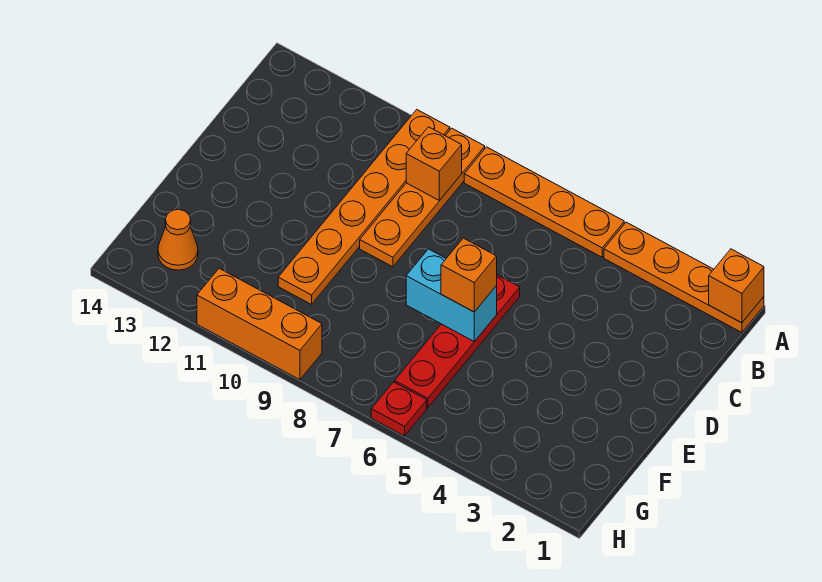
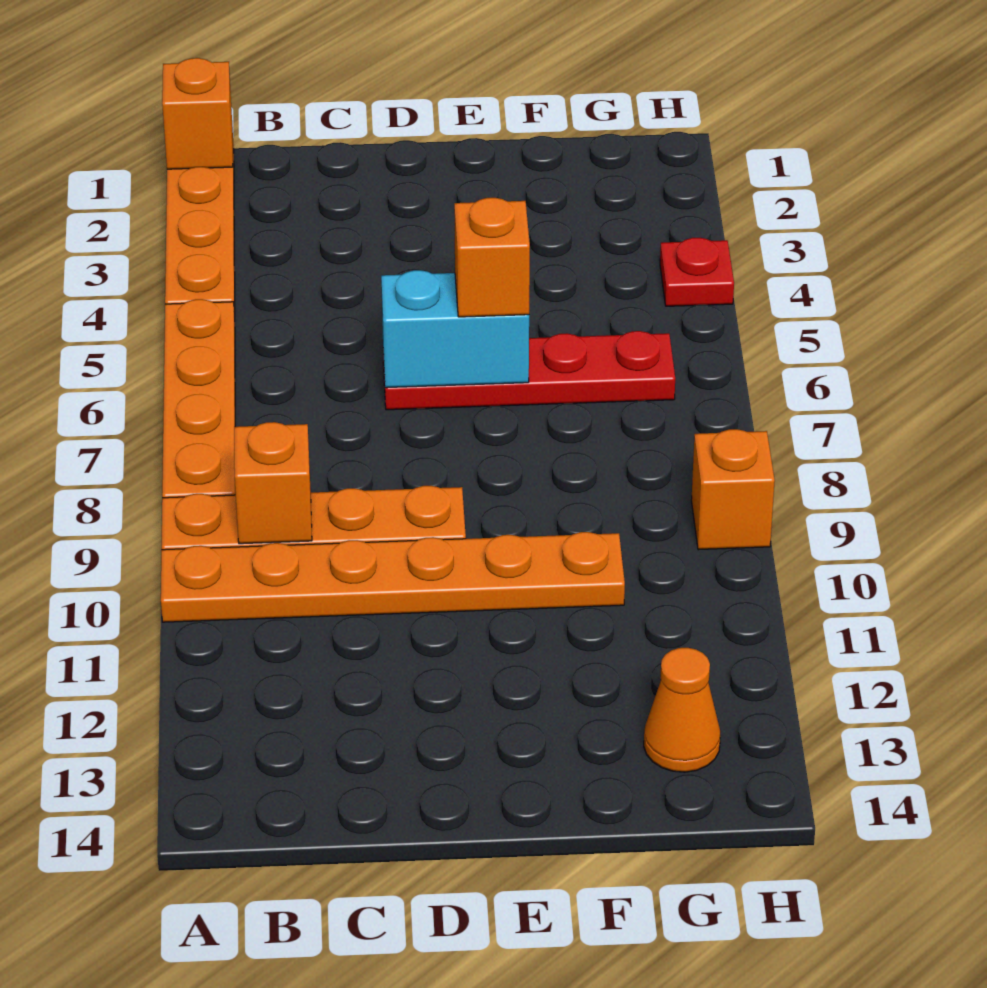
cyan brick E6:E7 level 2 -> cyan brick D6:E6 level 2
red plate H6 level 1 -> red plate H4 level 1
orange brick H9:H11 level 1 -> orange brick H9 level 1

